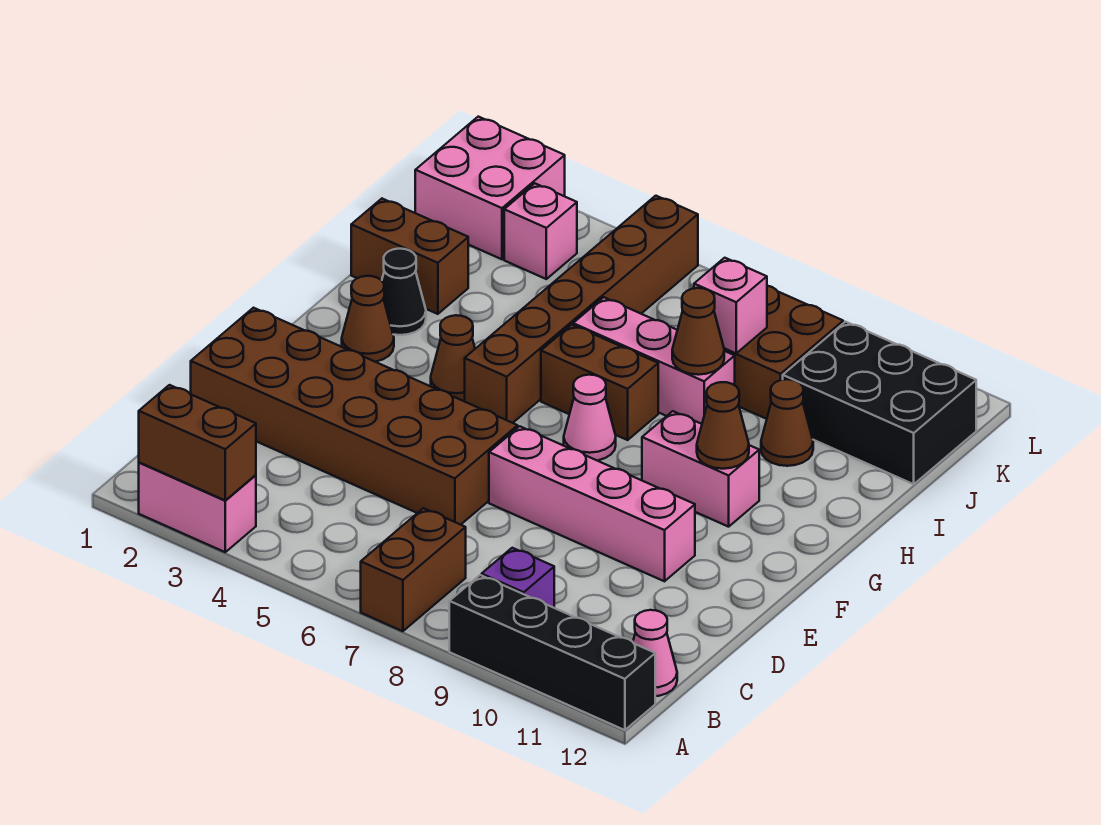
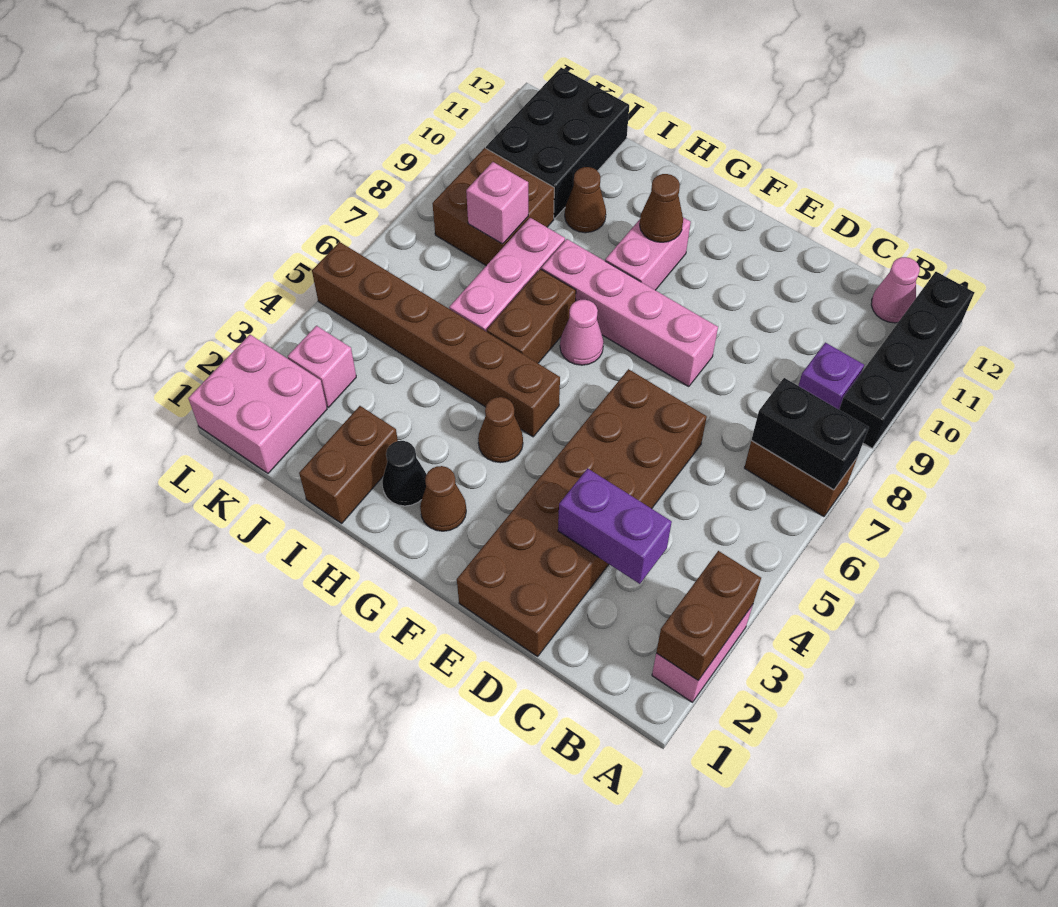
none -> black brick A7:B7 level 2
none -> purple brick C3:D3 level 2
pink brick E7:E10 level 1 -> pink brick E8:H8 level 1
brown cone I8 level 2 -> none

